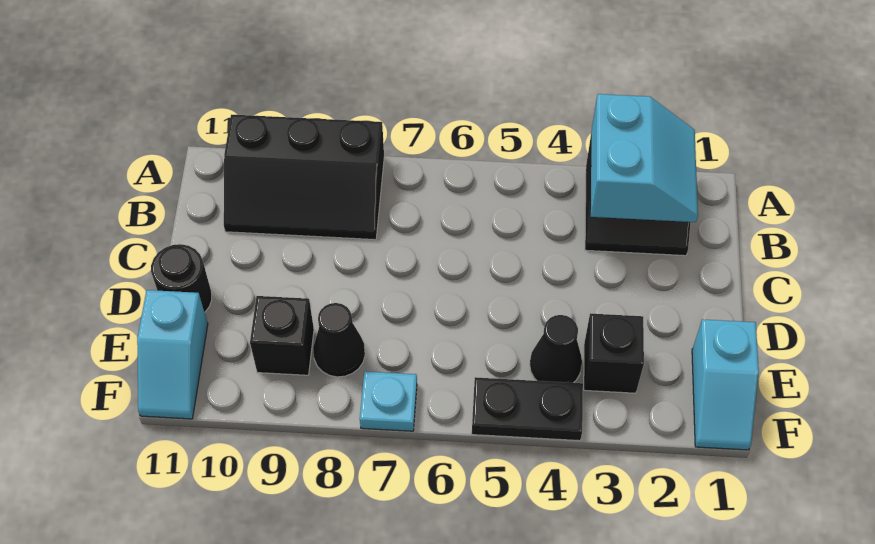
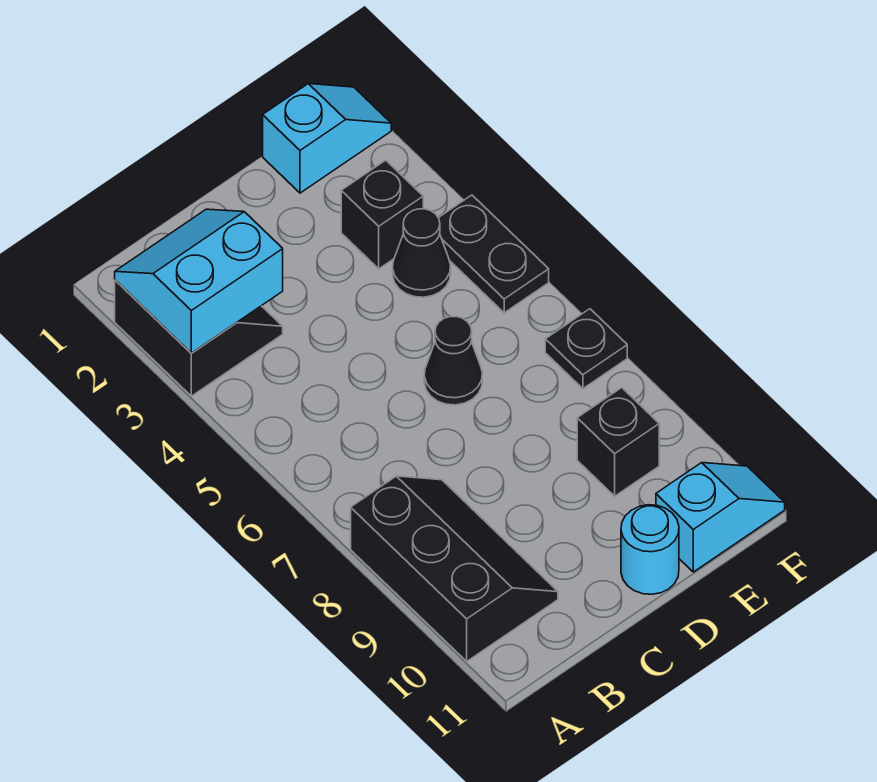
black round brick D11 level 1 -> cyan round brick D11 level 1
black cone E8 level 1 -> black cone D6 level 1
cyan plate F7 level 1 -> black plate F7 level 1

